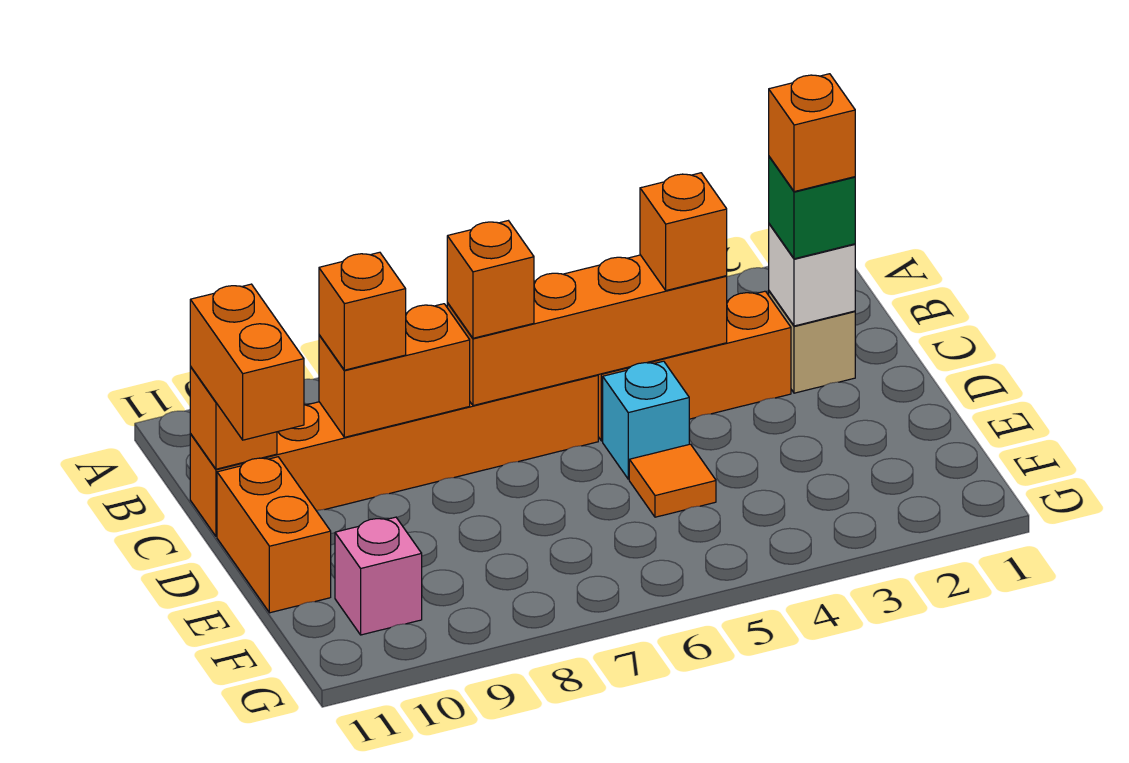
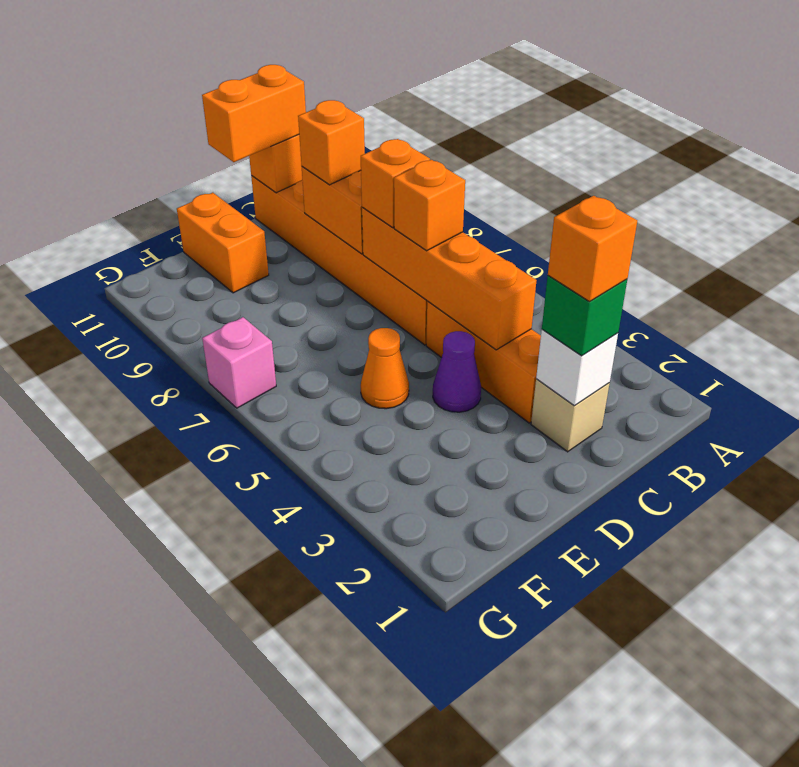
orange brick C4 level 3 -> orange brick C6 level 3
none -> purple cone D4 level 1
cyan brick D5 level 1 -> none
orange brick D11:E11 level 1 -> orange brick E10:E11 level 1
orange tile E5 level 1 -> orange cone E5 level 1
pink brick F10 level 1 -> pink brick G7 level 1

